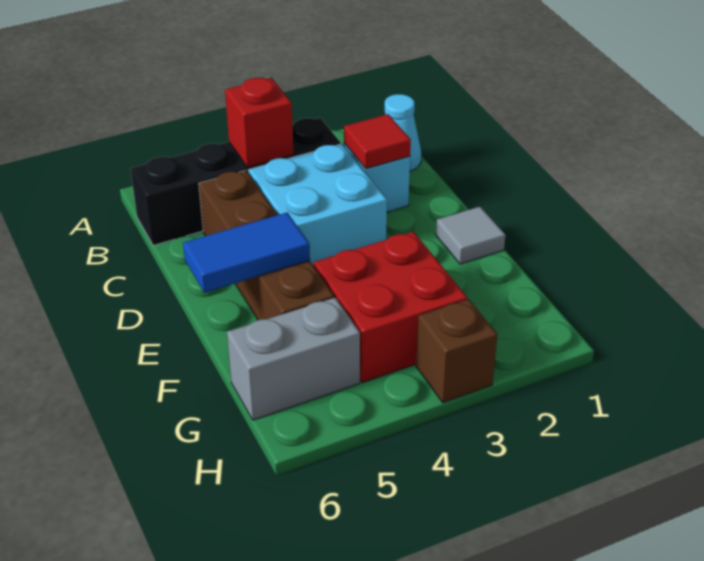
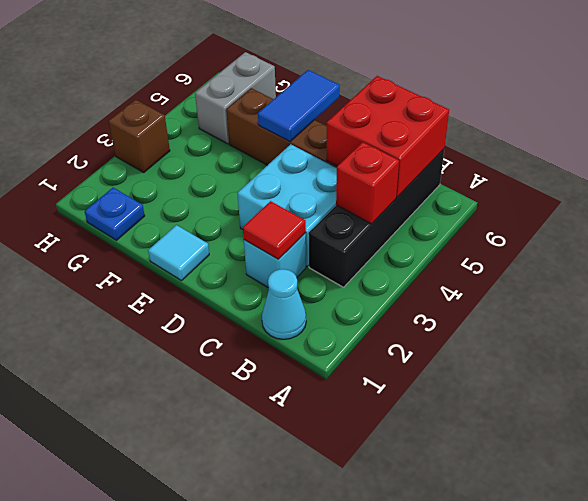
grey tile E1 level 1 -> cyan tile E1 level 1
red brick F3:G4 level 1 -> red brick B5:C6 level 2
none -> blue plate G1 level 1

